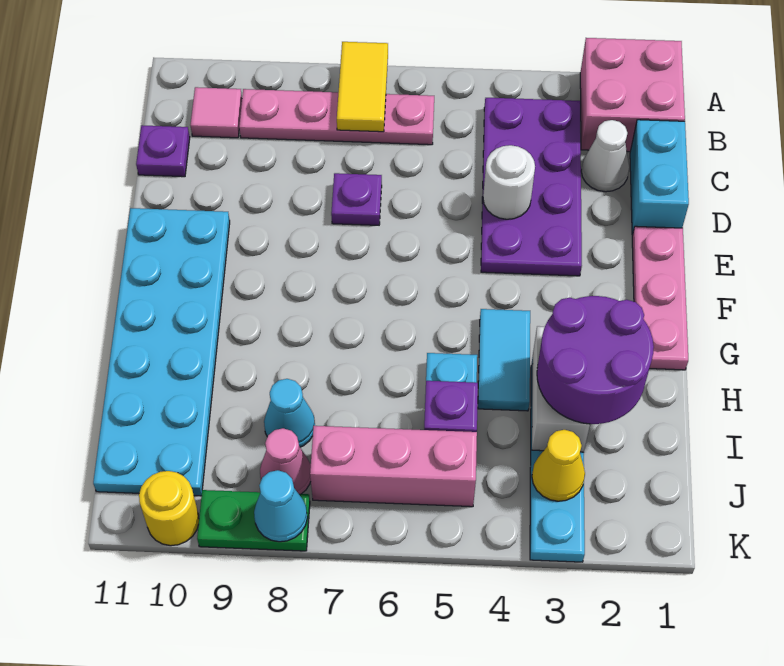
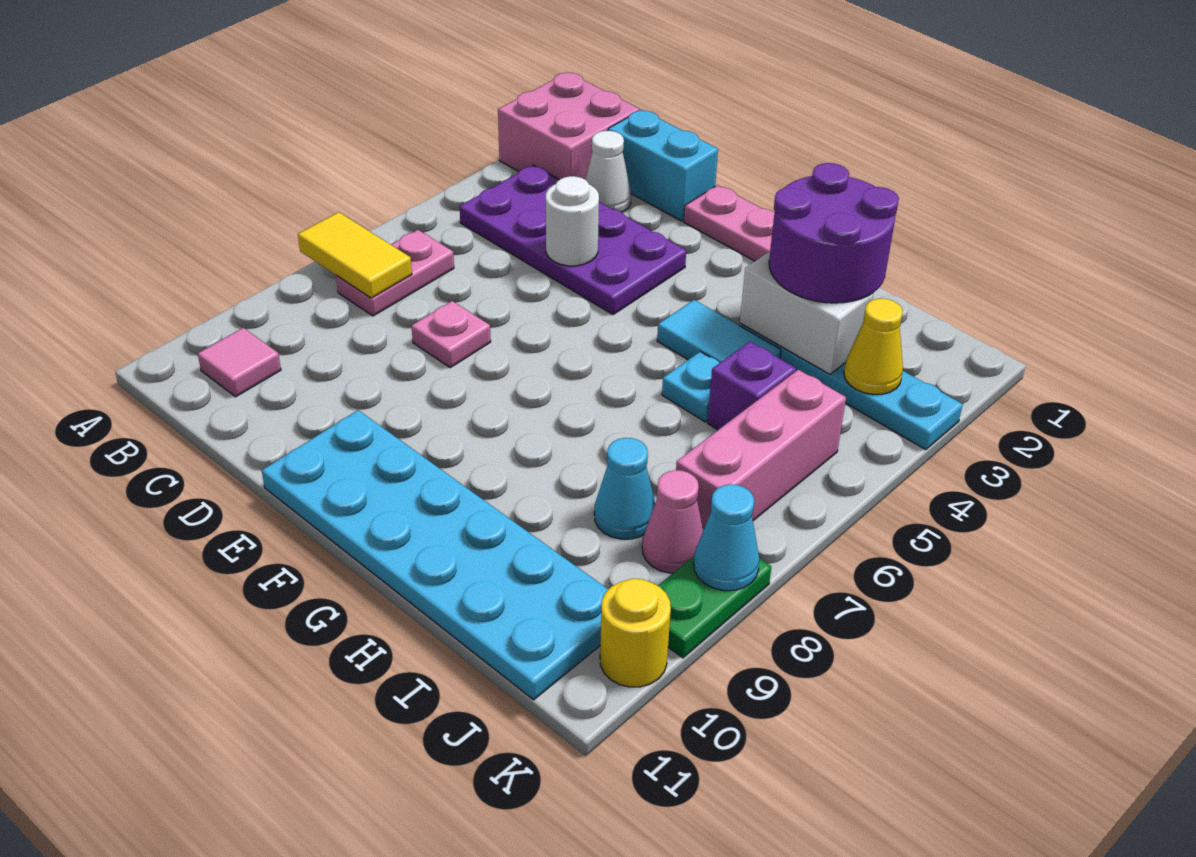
pink plate B6:B9 level 1 -> pink plate B6:B7 level 1
purple plate C11 level 1 -> none
purple plate D7 level 1 -> pink plate D7 level 1

